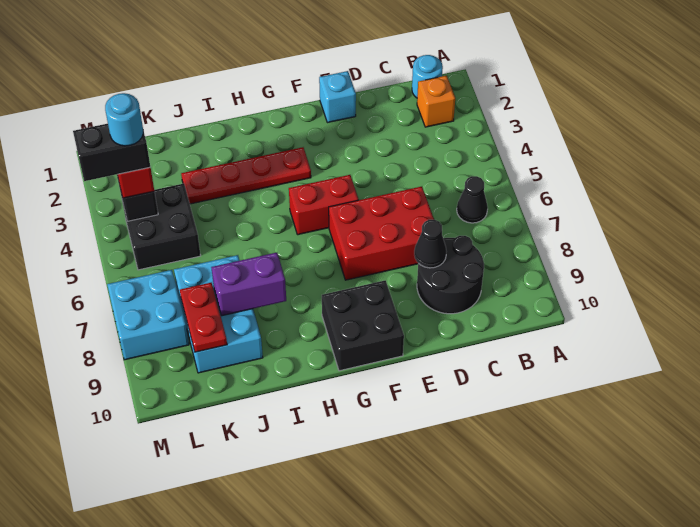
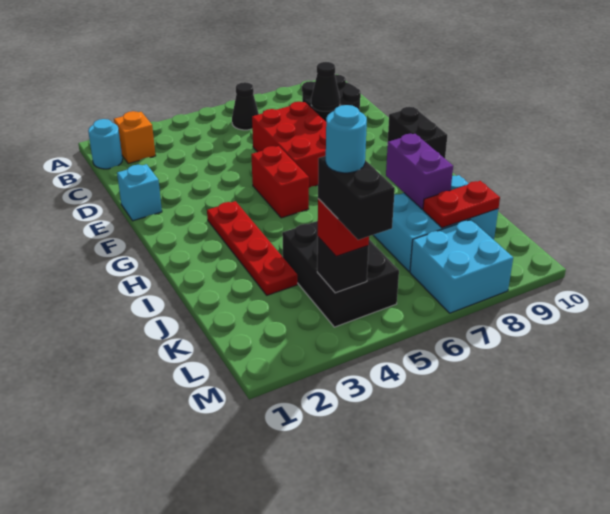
black brick F9:G10 level 1 -> black brick F10:G10 level 1
black brick K4:L5 level 1 -> black brick J4:L5 level 1

